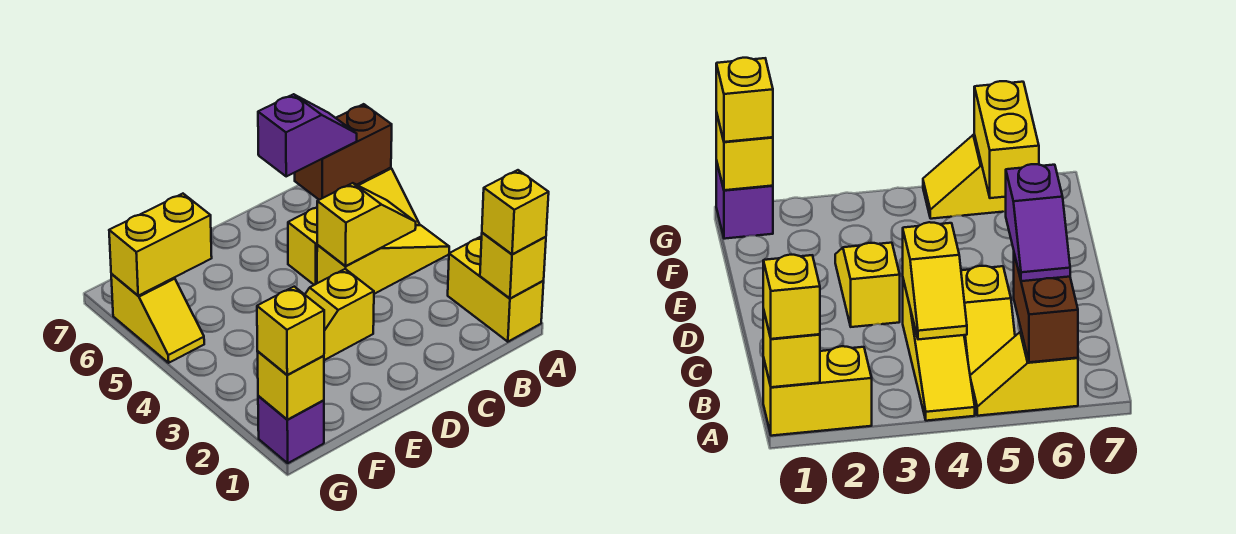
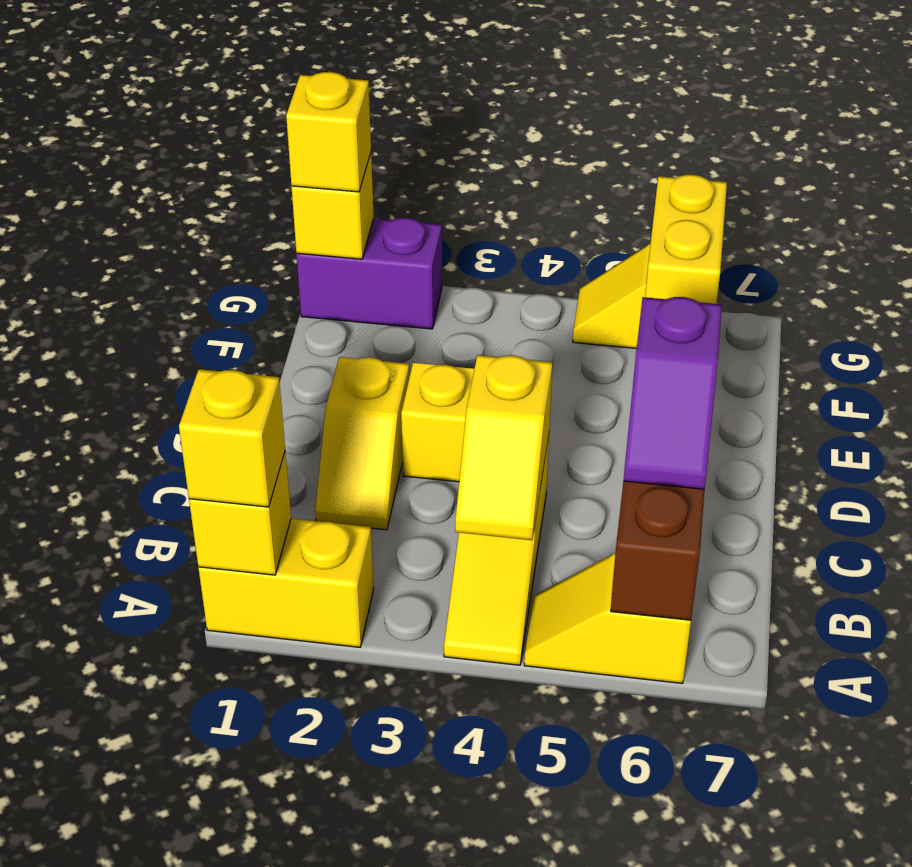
yellow slope B5:C5 level 1 top C -> yellow slope C2:D2 level 1 top D
purple brick G1 level 1 -> purple brick G1:G2 level 1

